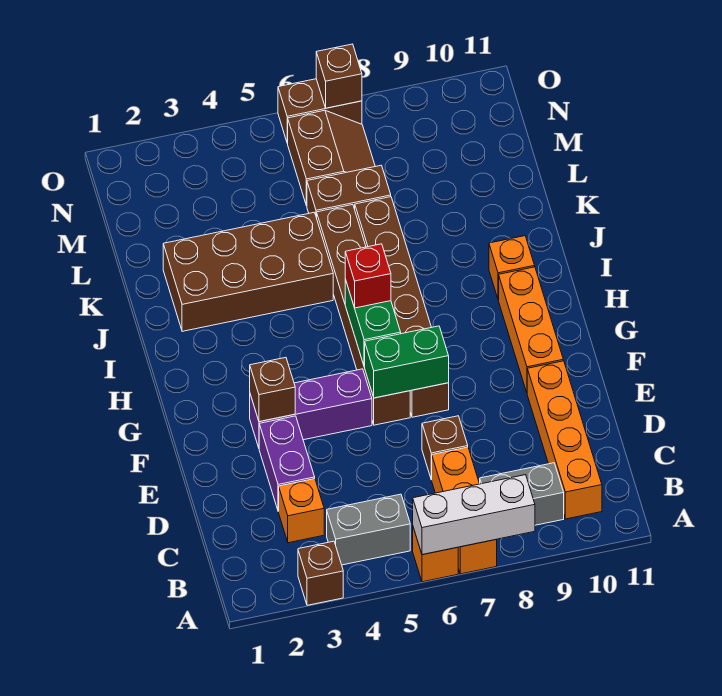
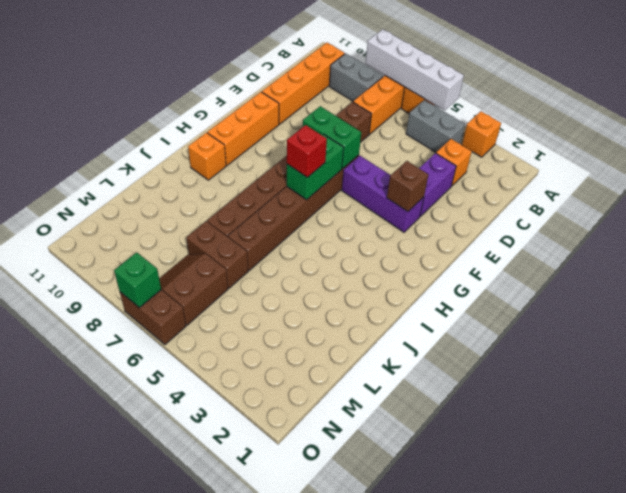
brown brick A3 level 1 -> orange brick A3 level 1
white brick A6:A8 level 2 -> white brick A5:A8 level 2
brown brick J2:K5 level 1 -> none
brown brick O7 level 2 -> green brick O7 level 2

